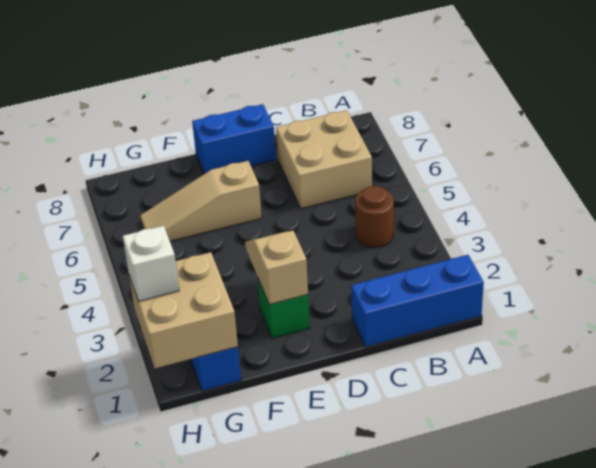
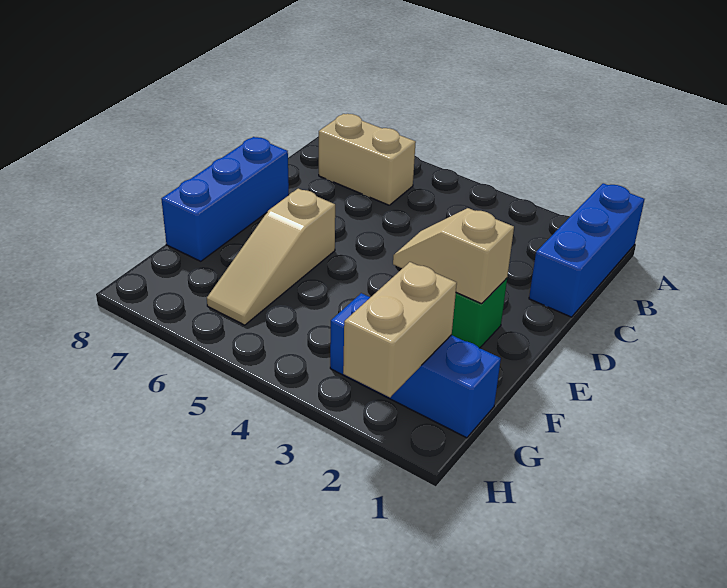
brown round brick B4 level 1 -> none
tan brick B6:C7 level 1 -> tan brick B6:B7 level 1
blue brick D8:E8 level 1 -> blue brick D8:F8 level 1
tan brick G1:H2 level 2 -> tan brick G2:H2 level 2
white brick H2 level 3 -> none

